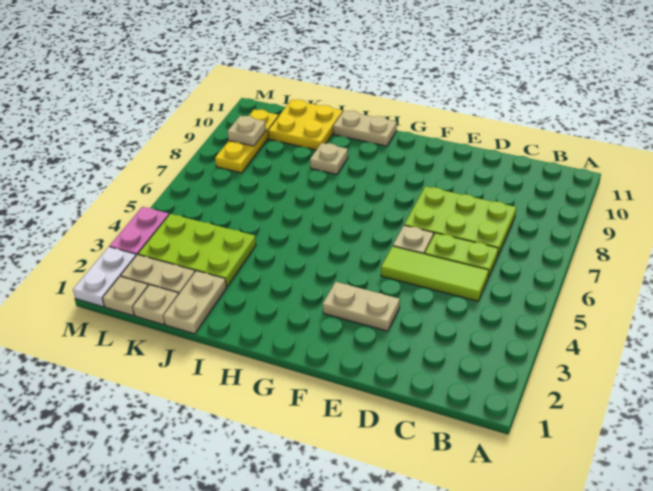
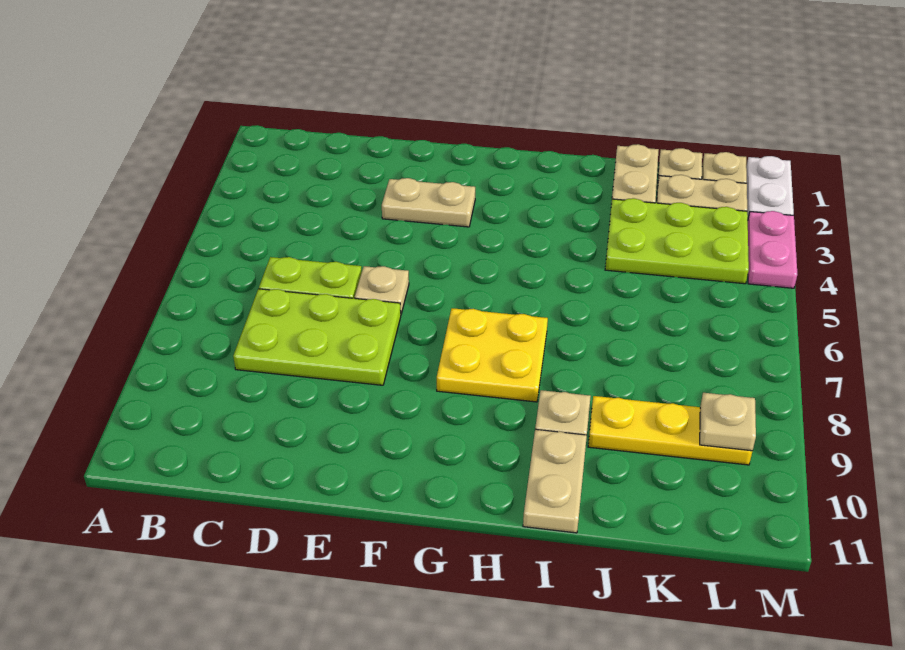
lime tile C5:E5 level 1 -> none
tan plate H11:I11 level 1 -> tan plate I10:I11 level 1
yellow plate J10:K11 level 1 -> yellow plate G7:H8 level 1
yellow plate L8:L10 level 1 -> yellow plate J9:L9 level 1

